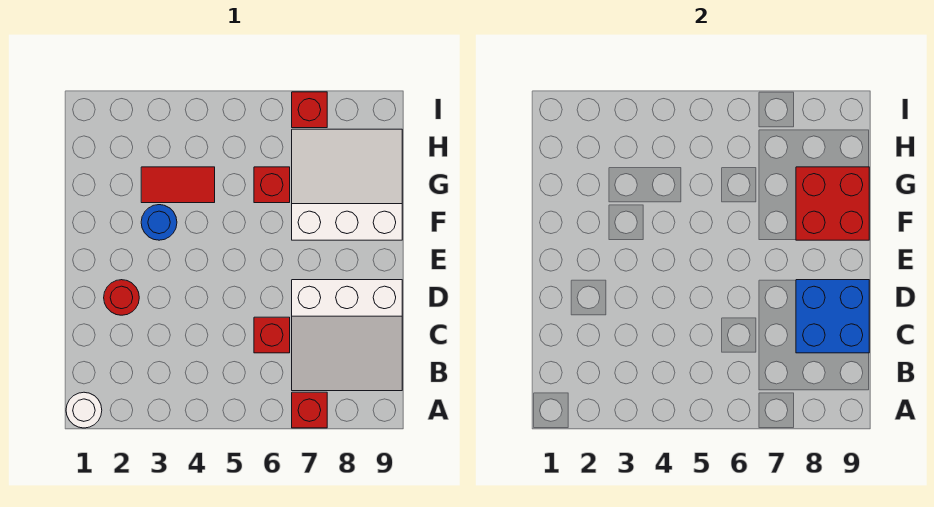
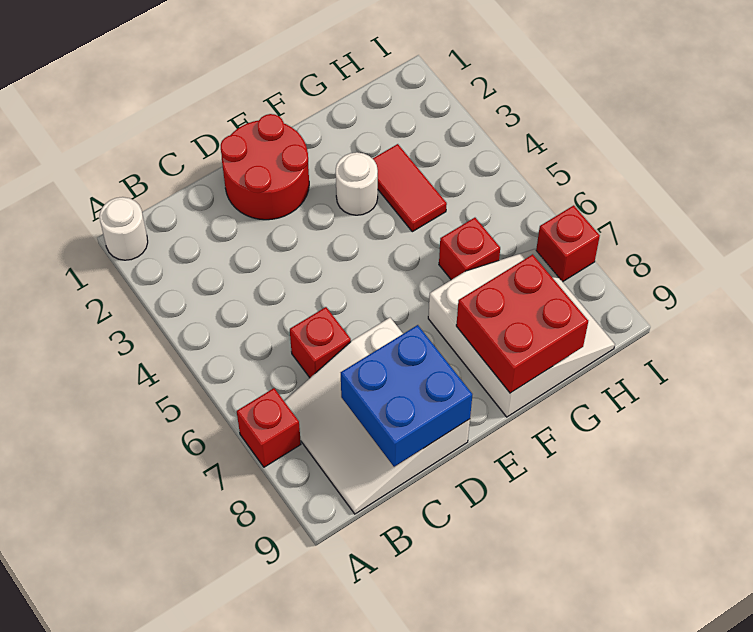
red round brick D2 level 1 -> red round brick D1:E2 level 1
blue round brick F3 level 1 -> white round brick F3 level 1

